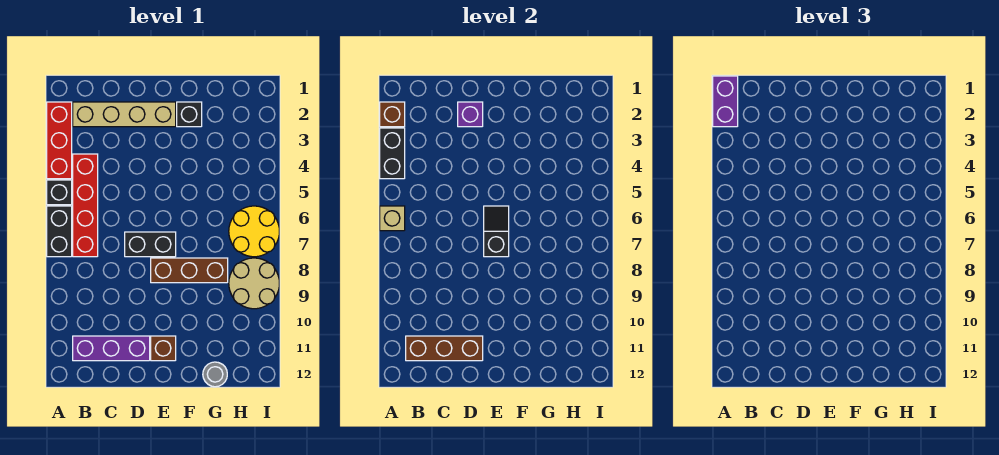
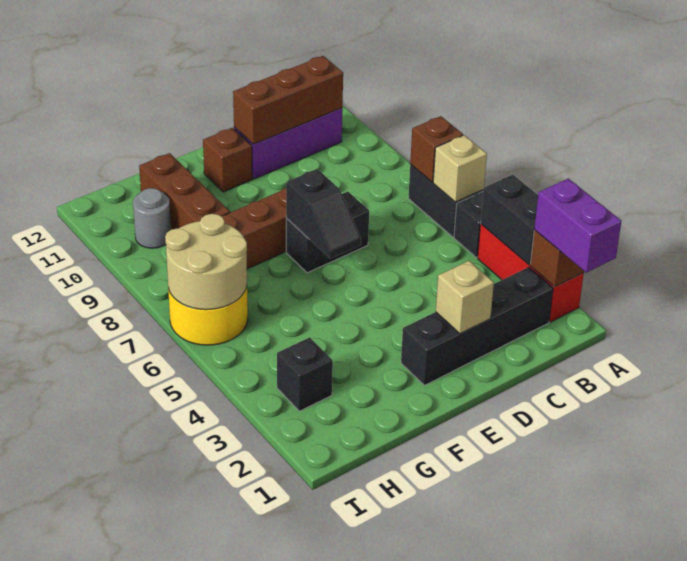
none -> brown brick A7 level 2
tan brick B2:E2 level 1 -> black brick B2:E2 level 1
red brick B4:B7 level 1 -> none
purple brick D2 level 2 -> tan brick D2 level 2
black brick F2 level 1 -> black brick H3 level 1
none -> brown brick G9:G11 level 1
grey round brick G12 level 1 -> grey round brick H10 level 1
tan round brick H8:I9 level 1 -> tan round brick H6:I7 level 2

